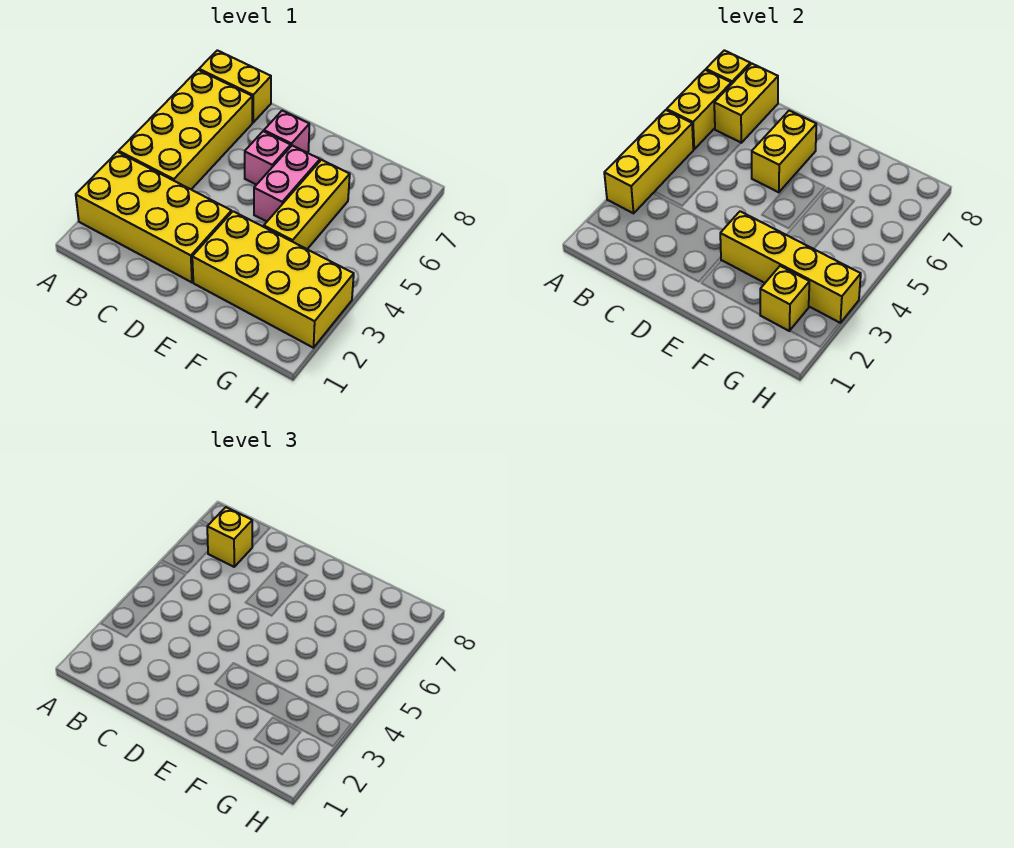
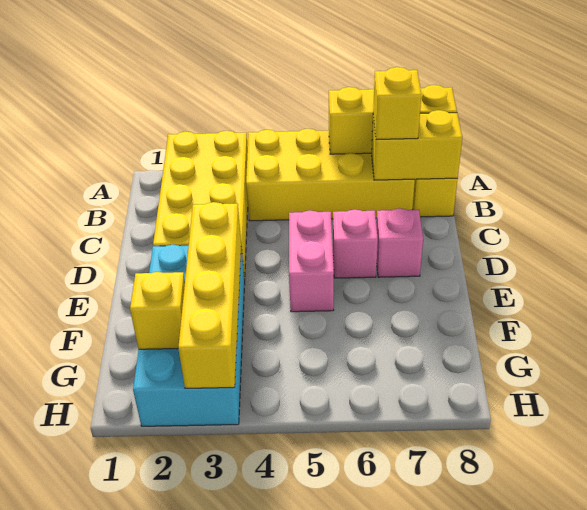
yellow brick A3:A5 level 2 -> none
yellow brick D6:D7 level 2 -> none
yellow brick E2:H3 level 1 -> cyan brick E2:H3 level 1
pink brick E5:E6 level 1 -> pink brick D5:E5 level 1
yellow brick F4:F6 level 1 -> none

